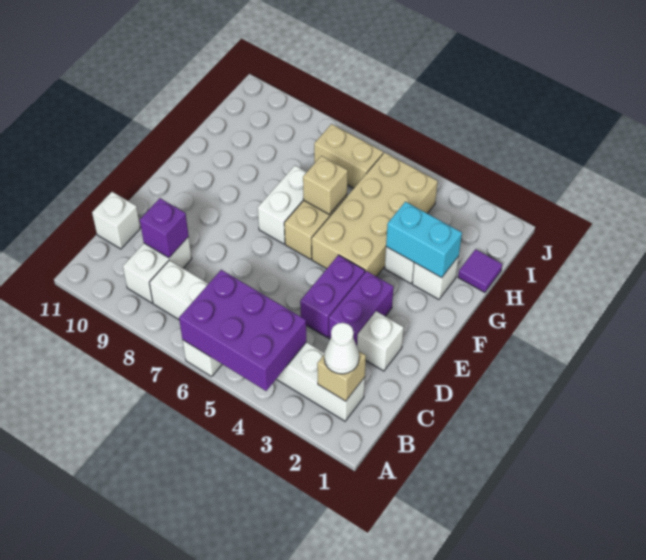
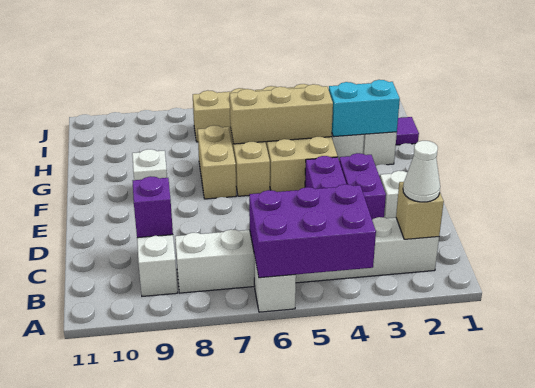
white brick C11 level 1 -> white brick F9 level 1
white brick F7:G7 level 1 -> tan brick F7:G7 level 1
tan brick G6 level 2 -> tan brick G4:G6 level 2

